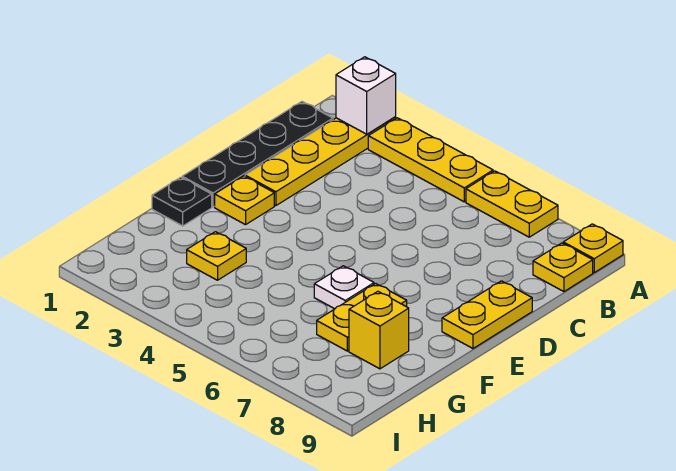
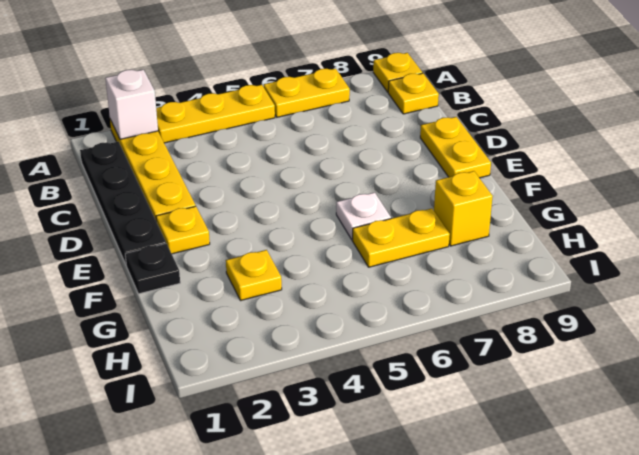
yellow plate F7:G7 level 1 -> yellow plate G6:G7 level 1

